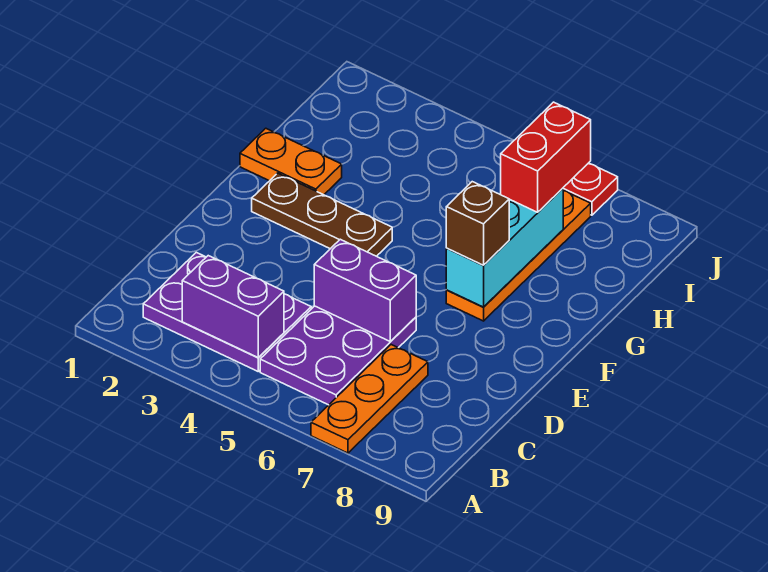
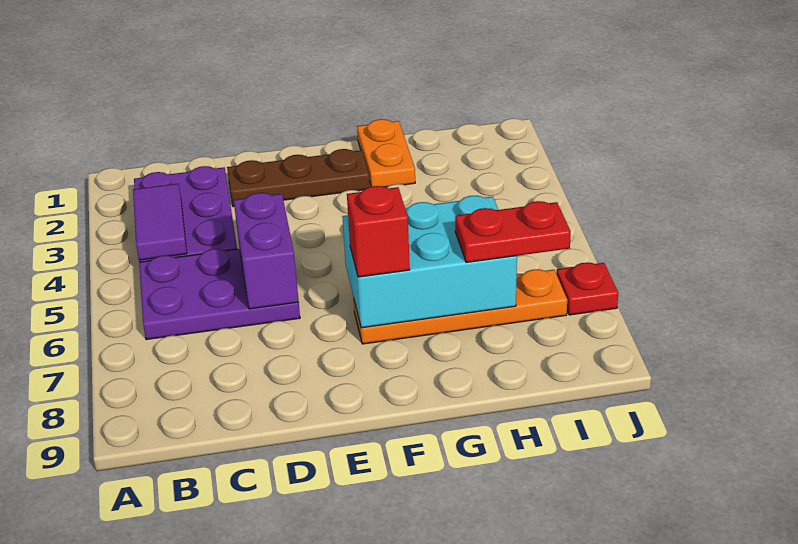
orange plate A7:C7 level 1 -> none
purple brick B3:B4 level 2 -> purple tile B3:B4 level 2
brown plate F2:F4 level 1 -> brown plate D2:F2 level 1
cyan brick F7:H7 level 2 -> cyan brick F6:H7 level 2
brown brick F7 level 3 -> red brick F7 level 3
red brick H7:I7 level 3 -> red plate H7:I7 level 3

